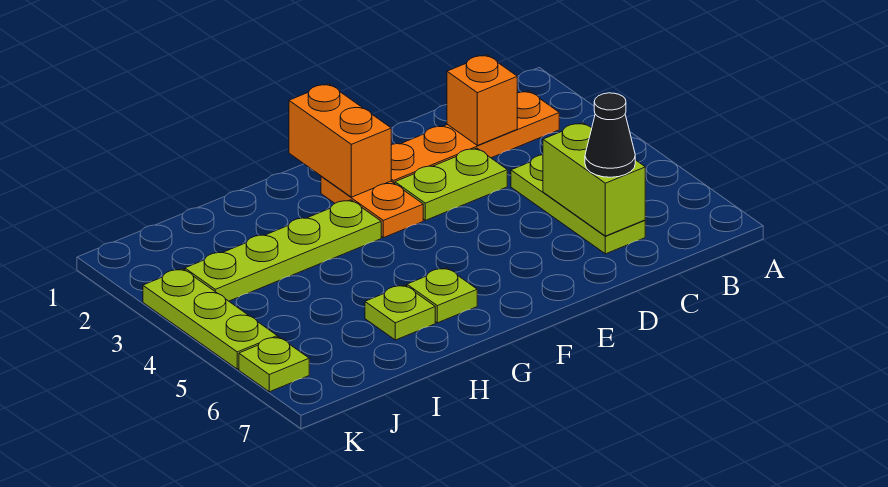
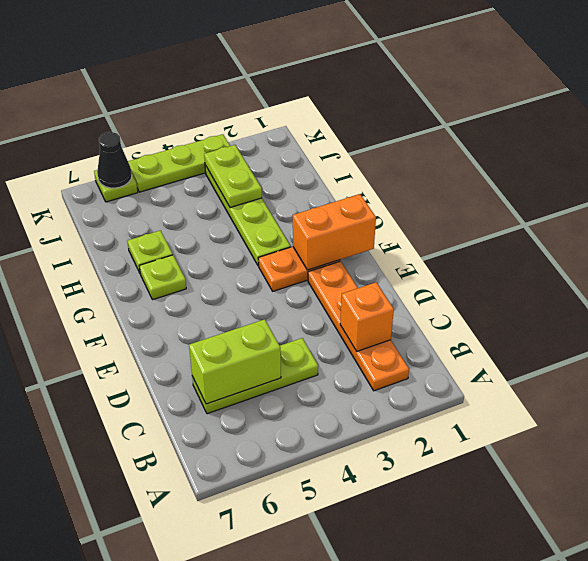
black cone C6 level 3 -> black cone K6 level 2
lime plate D3:E3 level 1 -> lime plate I3:J3 level 2

